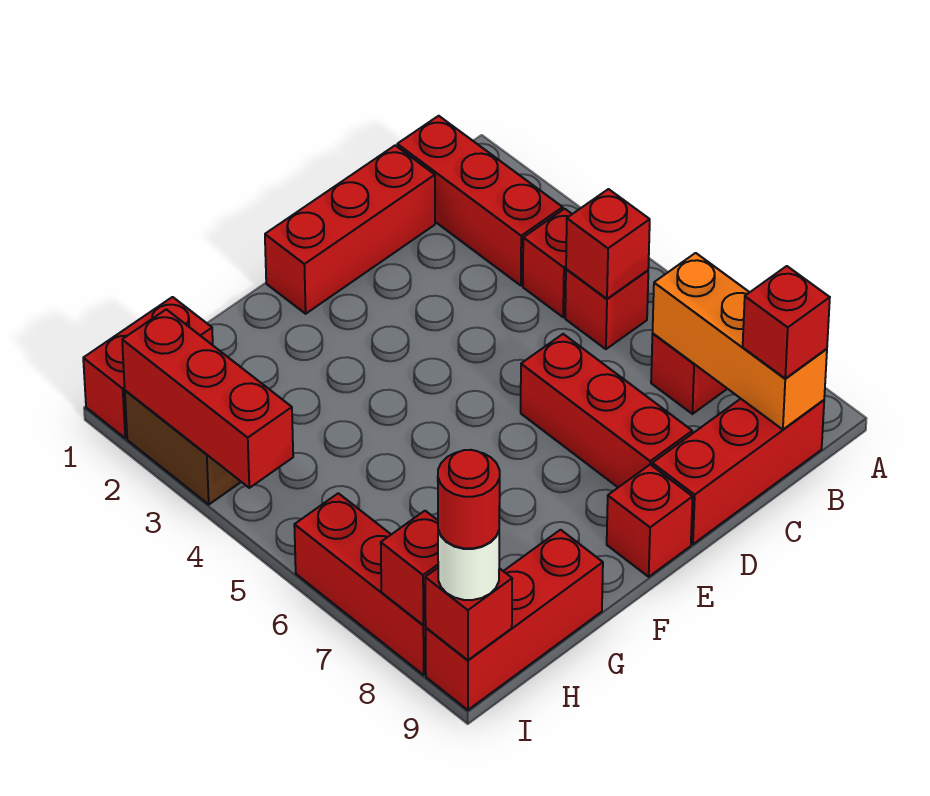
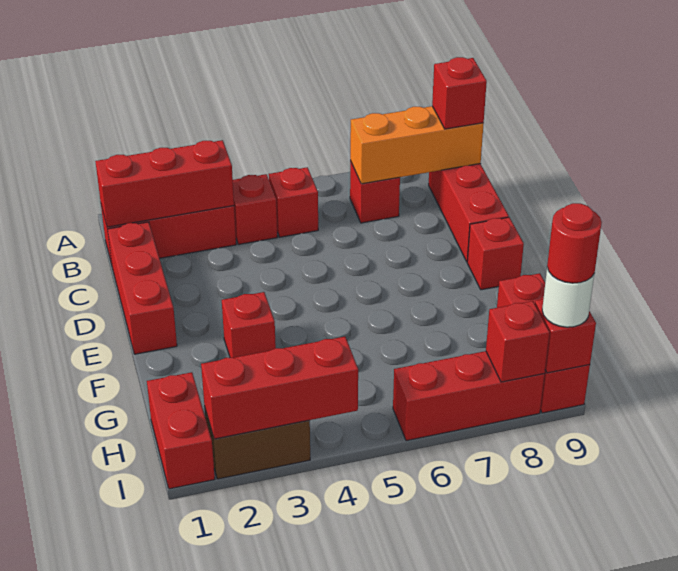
red brick B5 level 2 -> red brick F3 level 1
red brick D6:D8 level 1 -> red brick B1:B3 level 2

